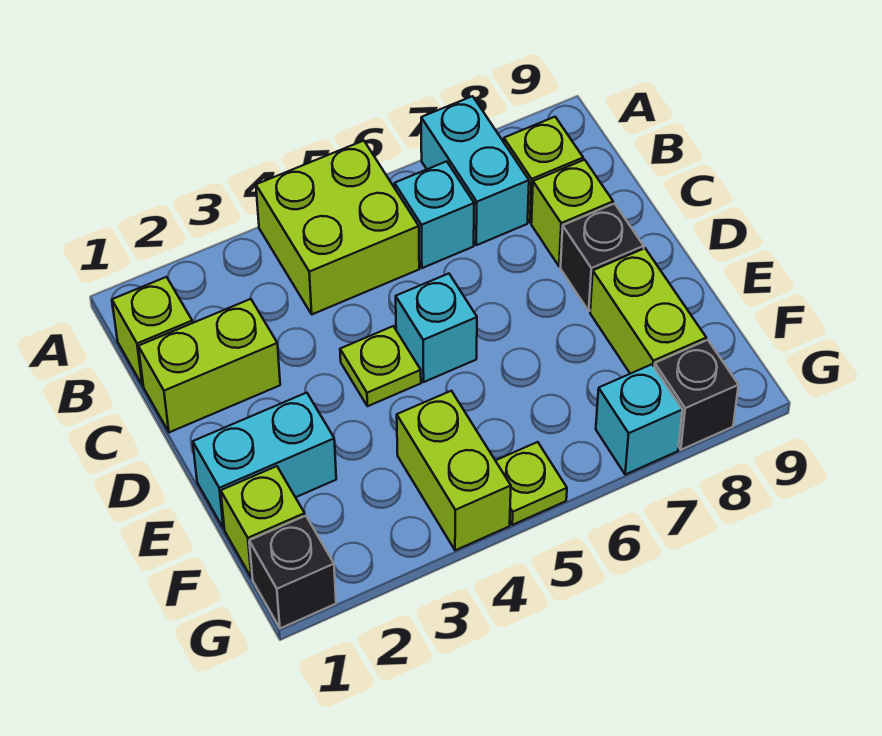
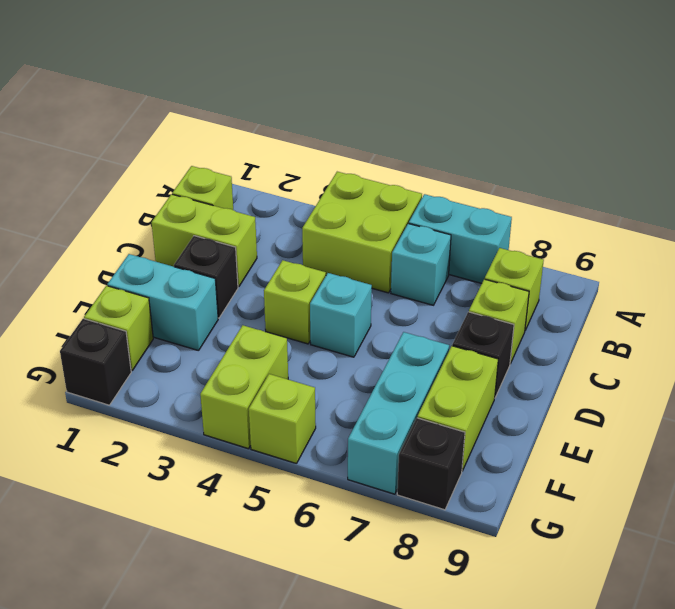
cyan brick A7:B7 level 1 -> cyan brick A6:A7 level 1
none -> black brick D2 level 1
lime plate D4 level 1 -> lime brick D4 level 1
lime plate G5 level 1 -> lime brick G5 level 1
cyan brick G7 level 1 -> cyan brick E7:G7 level 1

